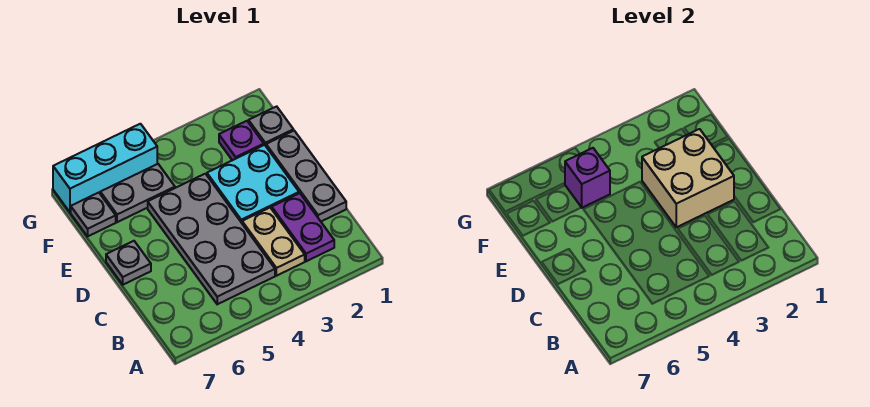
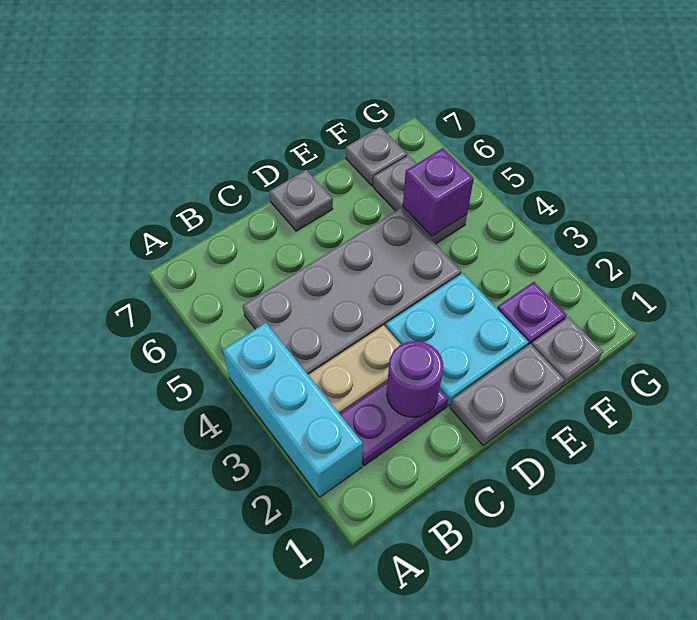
grey plate C1:E1 level 1 -> grey plate D1:E1 level 1
none -> purple round brick C2 level 2
tan brick D2:E3 level 2 -> none
cyan brick G5:G7 level 1 -> cyan brick A2:A4 level 1

